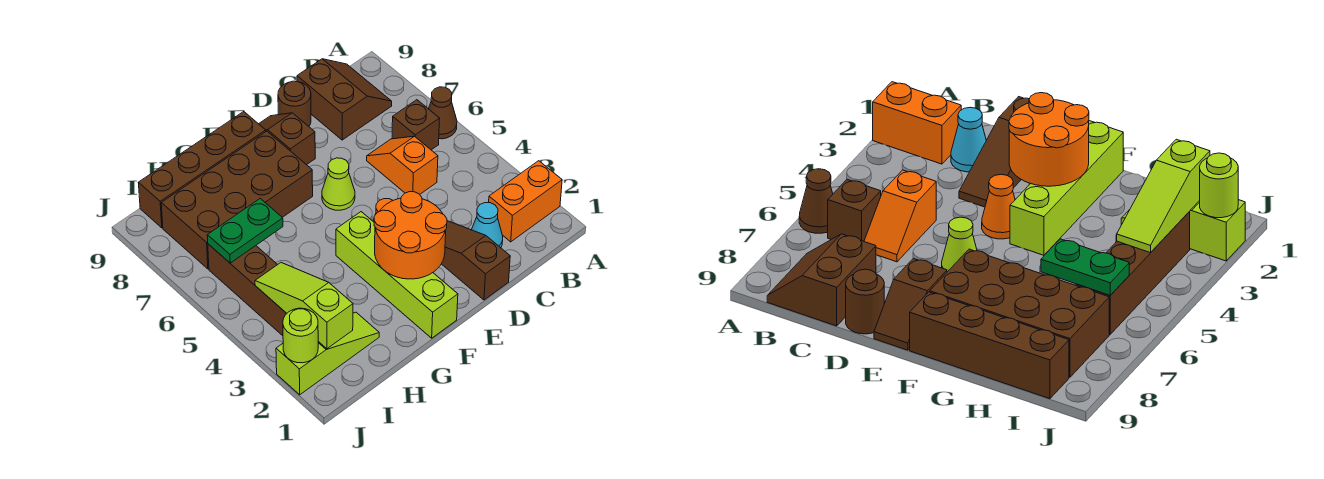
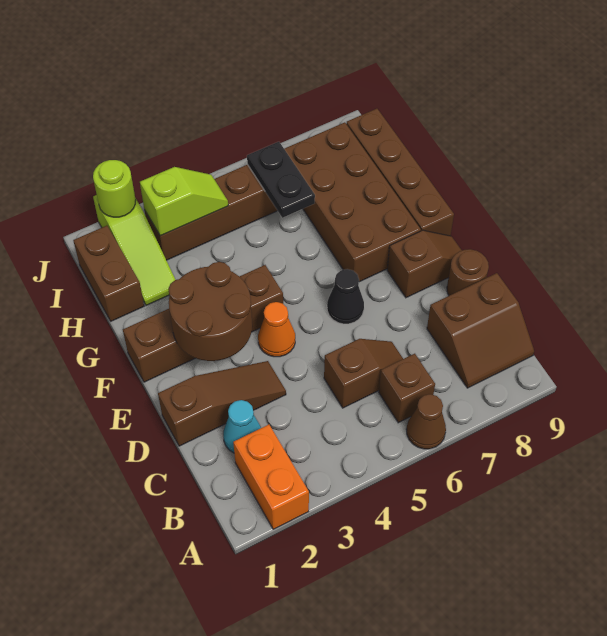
orange slope C5:C6 level 1 top 5 -> brown slope C5:C6 level 1 top 5
orange round brick E2:F3 level 2 -> brown round brick E2:F3 level 2
lime cone E6 level 1 -> black cone E6 level 1
lime brick F1:F4 level 1 -> brown brick F1:F4 level 1
none -> brown brick H1:I1 level 1
green plate H6:I6 level 2 -> black plate H6:I6 level 2
lime slope I2:I4 level 2 top 2 -> lime slope I3:I4 level 2 top 3

